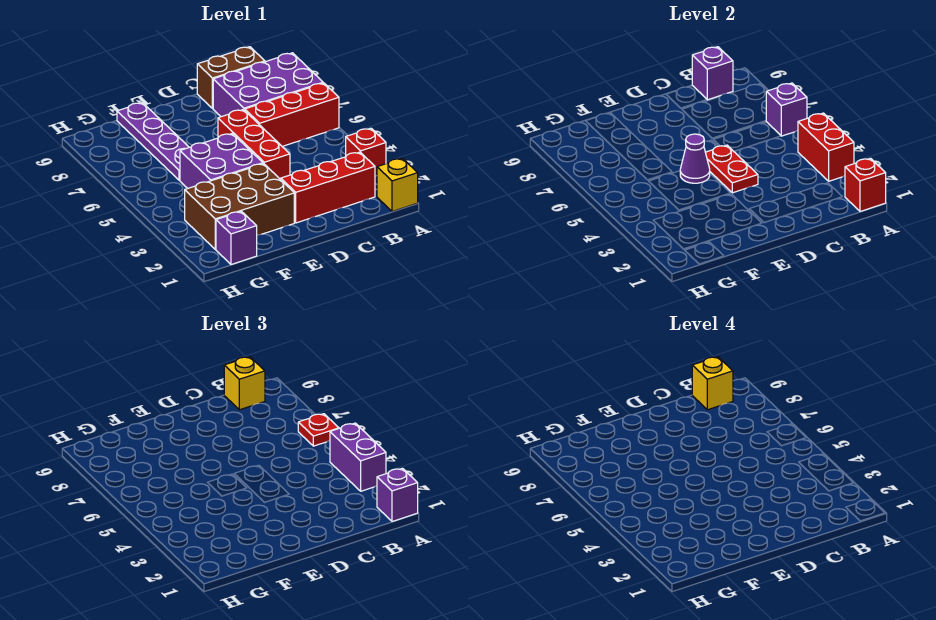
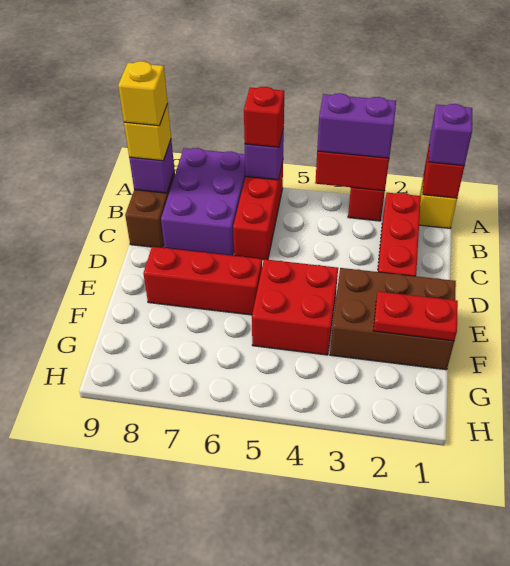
red plate A6 level 3 -> red brick A6 level 3
red brick D4:D6 level 1 -> red brick E6:E8 level 1
red plate D4:D5 level 2 -> red plate F1:F2 level 2
brown brick E2:G3 level 1 -> brown brick E1:F3 level 1
purple brick E4:F5 level 1 -> red brick E4:F5 level 1
purple cone E5 level 2 -> none
purple plate F6:F9 level 1 -> none
purple brick G1 level 1 -> none

